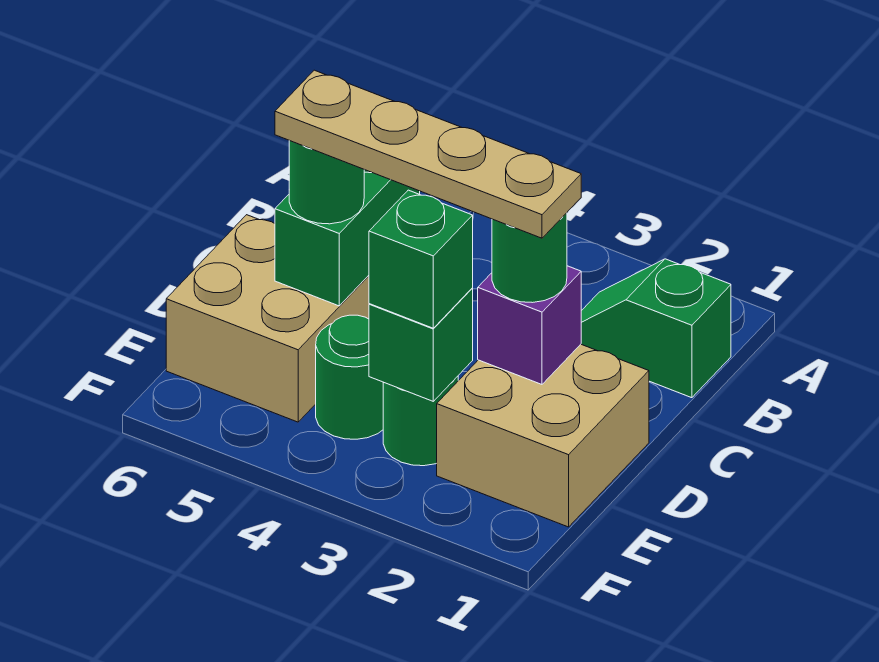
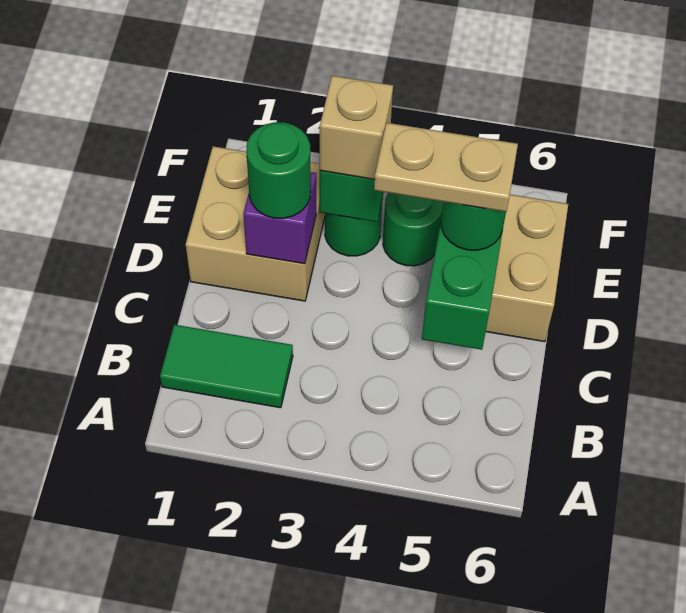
green slope B1:B2 level 1 top 1 -> green tile B1:B2 level 1
tan plate D2:D5 level 4 -> tan plate D4:D5 level 4
green brick E3 level 3 -> tan brick E3 level 3

